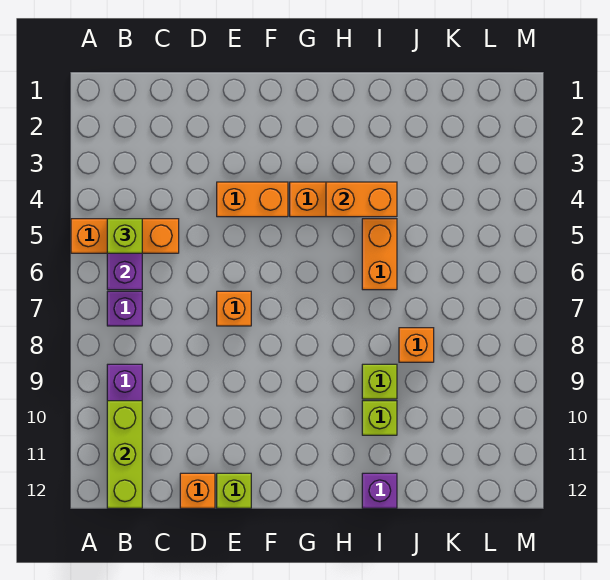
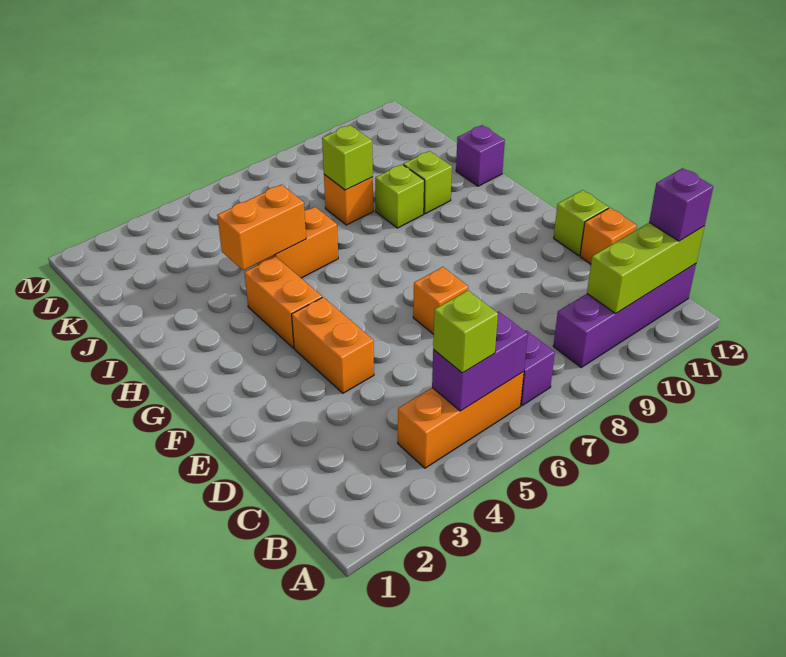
orange brick A5:C5 level 1 -> orange brick B4:B6 level 1
none -> purple brick B12 level 3
orange brick H4:I4 level 2 -> orange brick I4:I5 level 2
none -> lime brick J8 level 2

